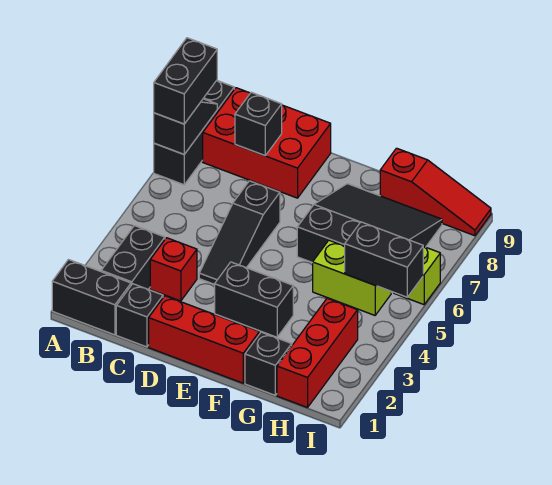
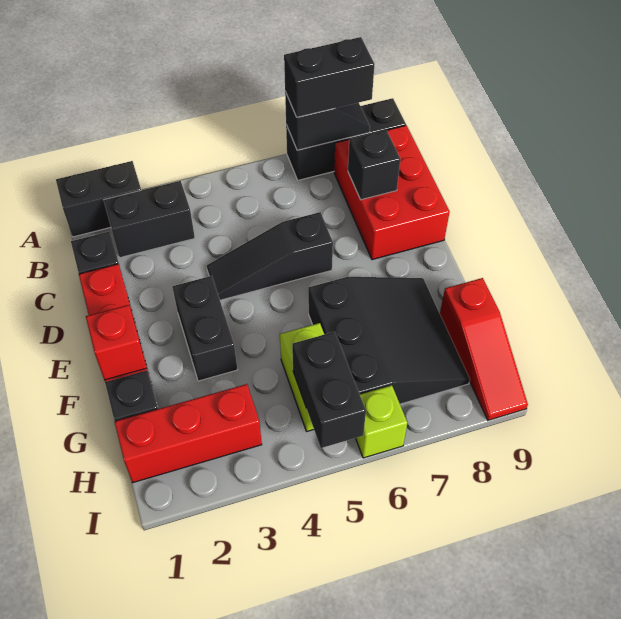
black brick A1:B1 level 1 -> black brick A1:A2 level 1
red brick C3 level 1 -> red brick F1 level 2

